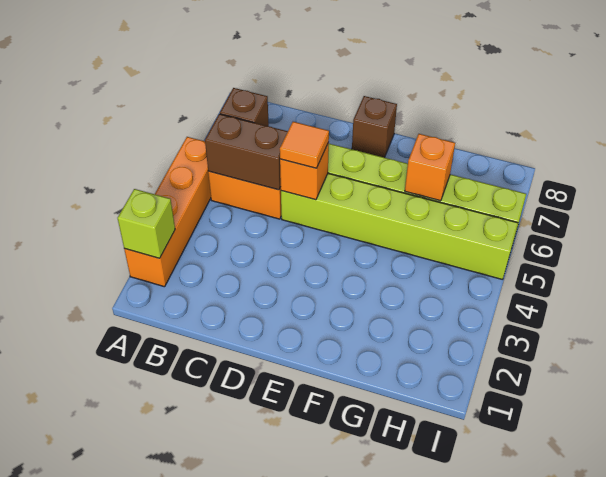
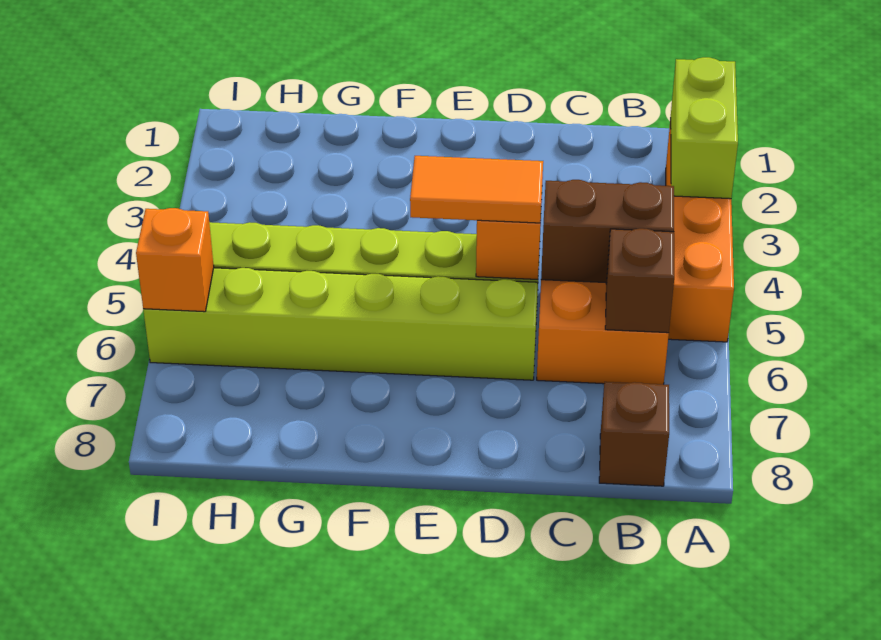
lime brick A2 level 2 -> lime brick A2:A3 level 2
orange tile D5 level 3 -> orange tile D5:E5 level 3
brown brick E8 level 1 -> brown brick B8 level 1
orange brick G6 level 2 -> orange brick I6 level 2

